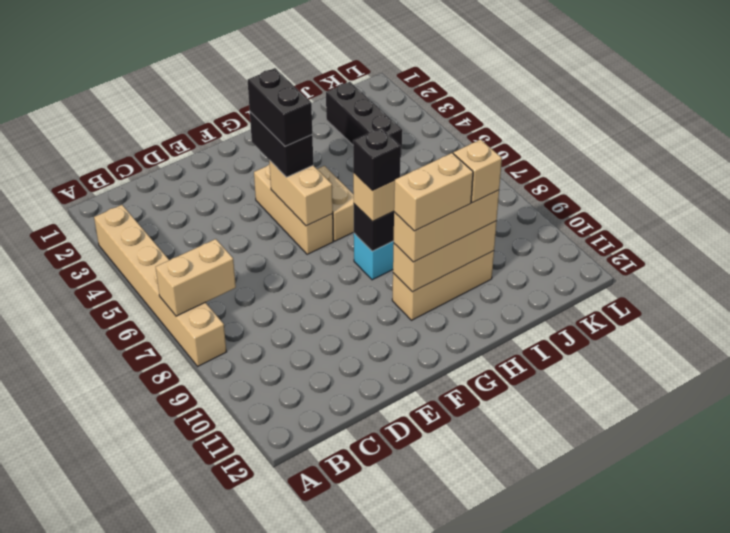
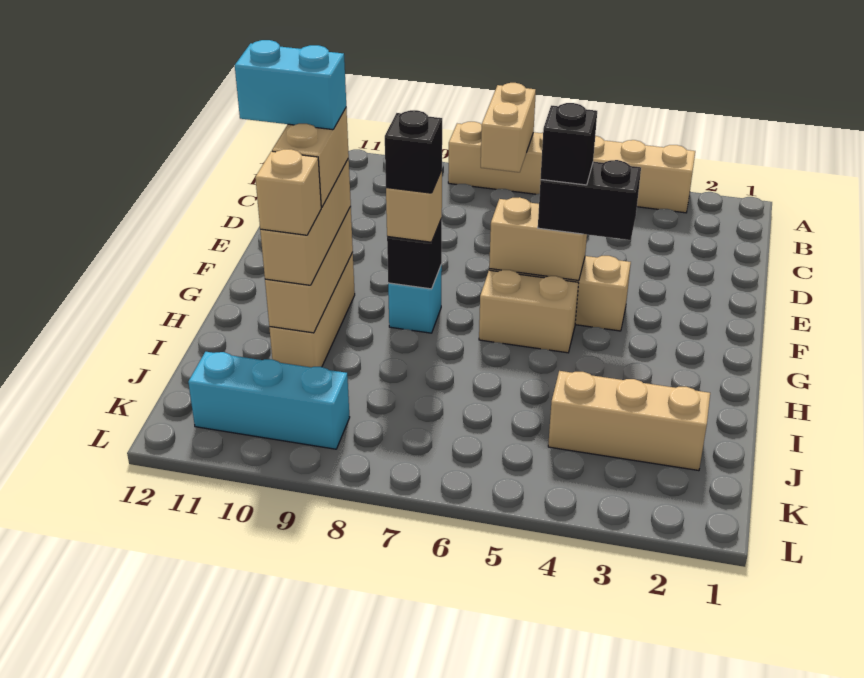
black brick F4:F5 level 4 -> black brick F5 level 4
none -> cyan brick G10:G11 level 5
black brick J2:J4 level 1 -> tan brick J2:J4 level 1
none -> cyan brick K9:K11 level 1

